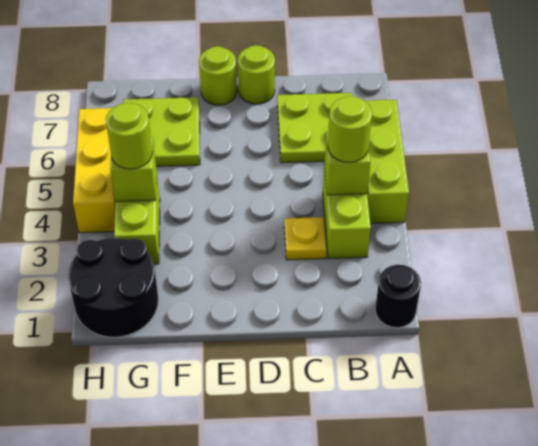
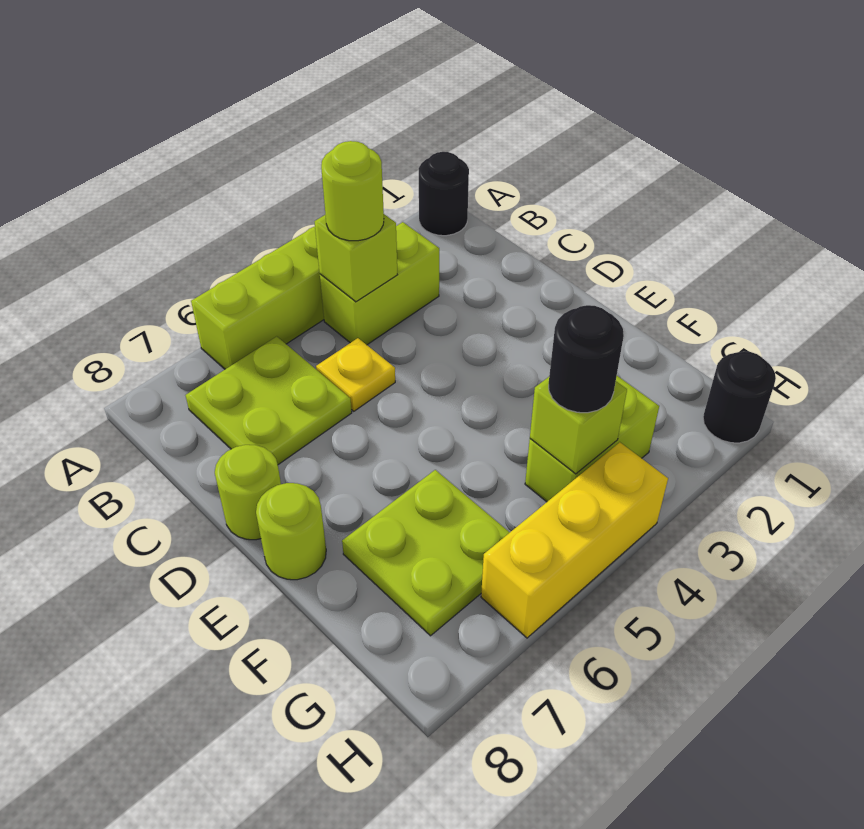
yellow plate C3 level 1 -> yellow plate C5 level 1
black round brick G1:H2 level 1 -> black round brick H1 level 1
lime round brick G4 level 3 -> black round brick G4 level 3

